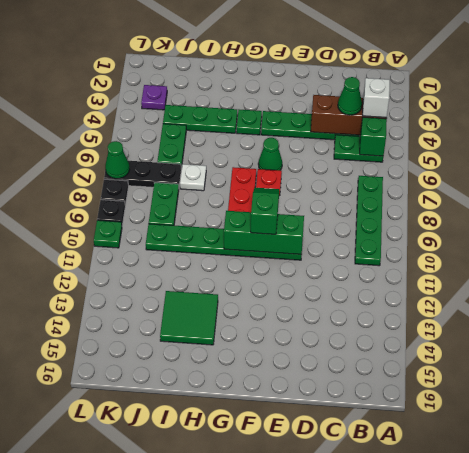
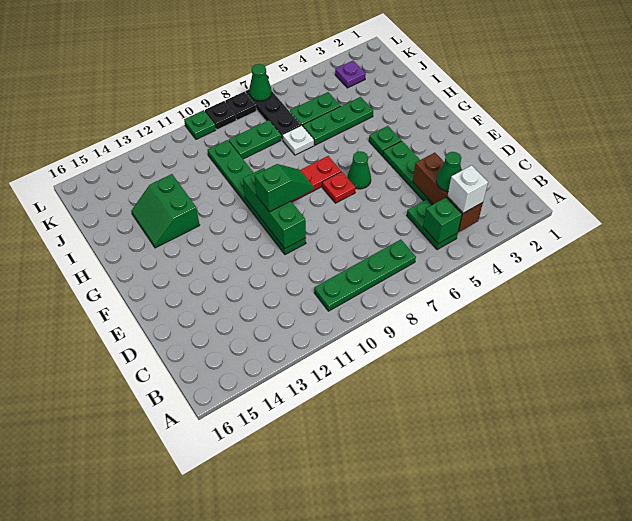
green plate H4:J4 level 1 -> green plate I4:I6 level 1
green tile H13:I14 level 1 -> green slope H13:I14 level 1 top 13

